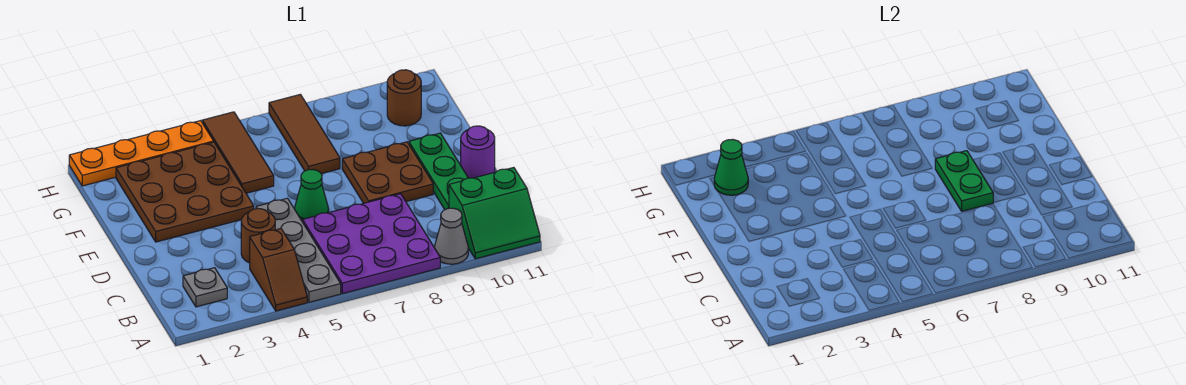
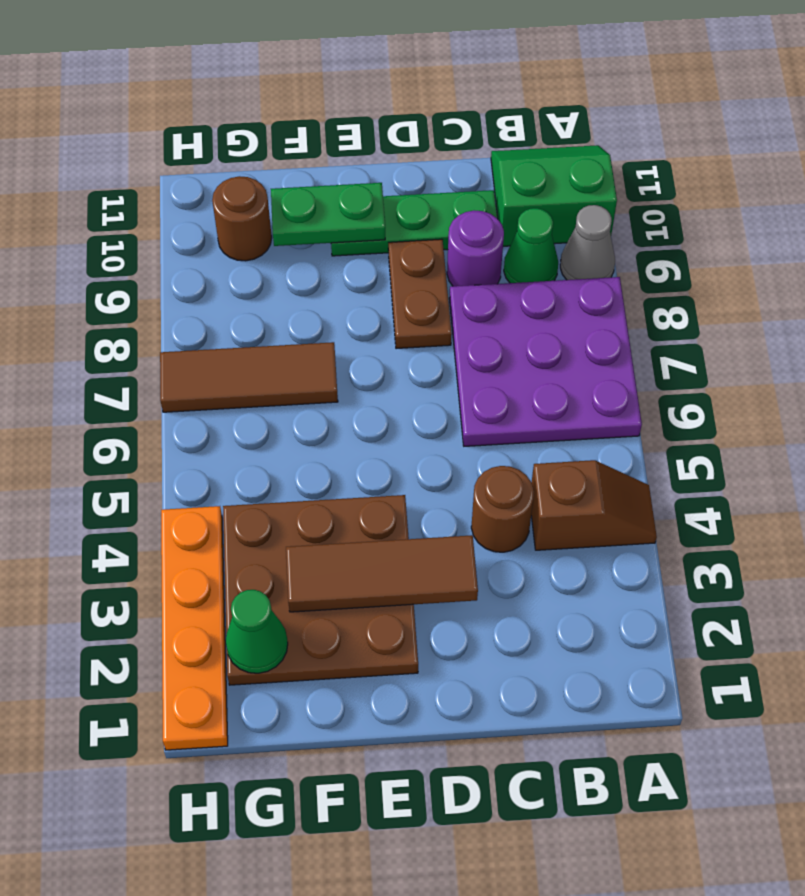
grey plate A5:D5 level 1 -> none
green slope A10:B11 level 1 top B -> green slope A10:B11 level 1 top 10
grey plate B2 level 1 -> none
green cone D6 level 1 -> green cone B9 level 1
brown plate D8:E9 level 1 -> brown plate D8:D9 level 1
green plate D8:E8 level 2 -> green plate E10:F10 level 2
purple round brick D11 level 1 -> purple round brick C9 level 1
brown tile F5:H5 level 1 -> brown tile D3:F3 level 2

